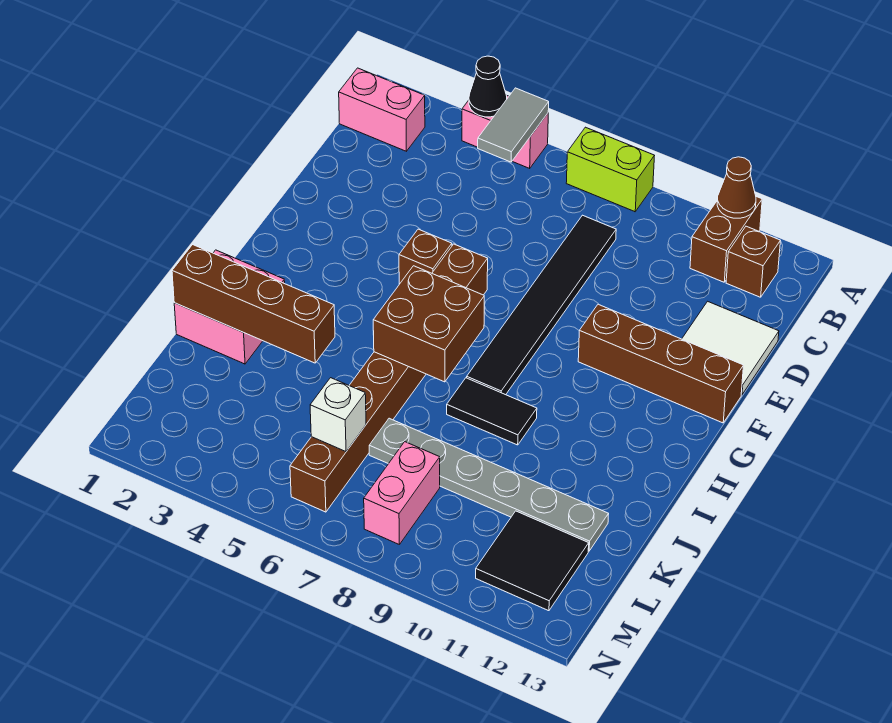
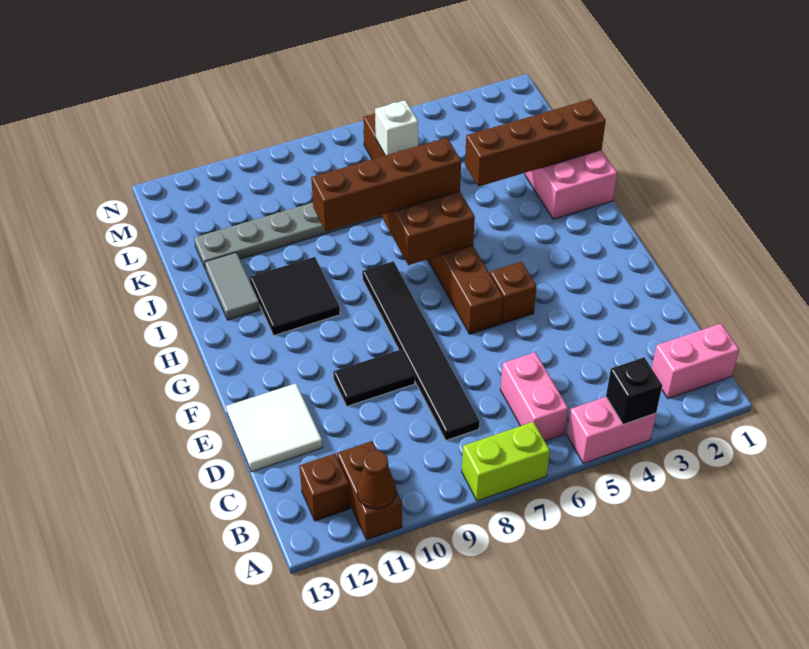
black cone A4 level 2 -> black brick A4 level 2
grey tile A5:B5 level 2 -> grey tile I12:J12 level 1
brown brick F10:F13 level 1 -> brown brick I6:I9 level 3
black tile I8:I9 level 1 -> black tile E9:E10 level 1
pink brick L8:M8 level 1 -> pink brick B6:C6 level 1
black tile L11:M12 level 1 -> black tile H10:I11 level 1

